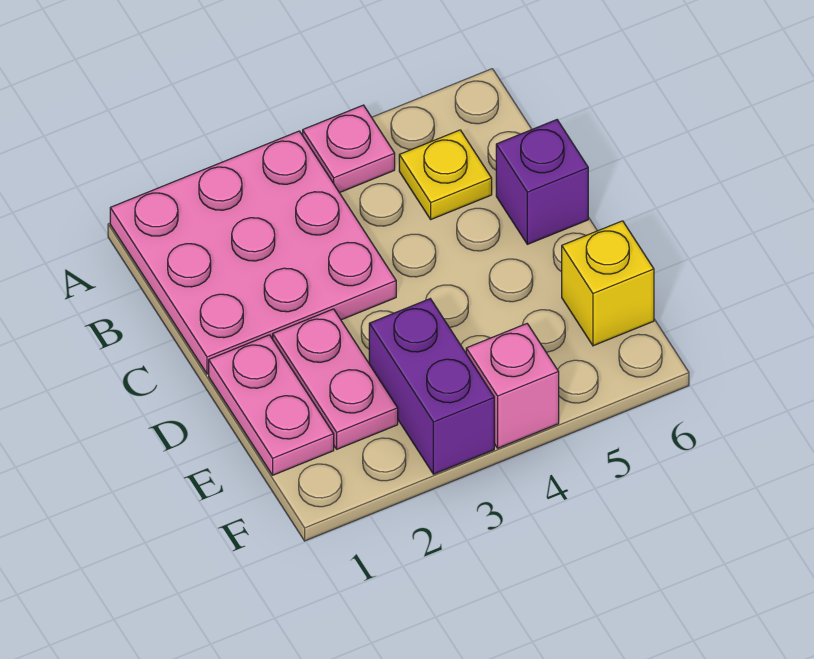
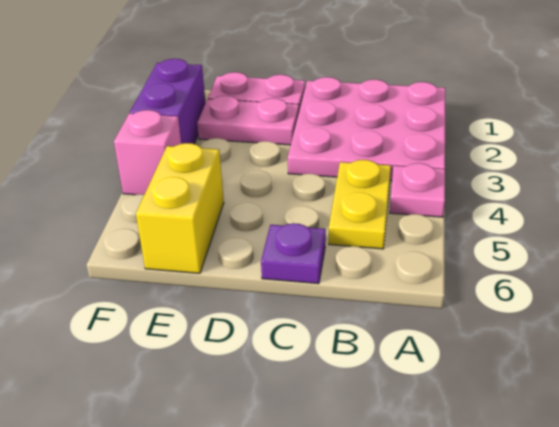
yellow plate B5 level 1 -> yellow plate B4:B5 level 1
purple brick C6 level 1 -> purple plate C6 level 1
purple brick E3:F3 level 1 -> purple brick F2:F3 level 1
yellow brick E6 level 1 -> yellow brick E5:E6 level 1

